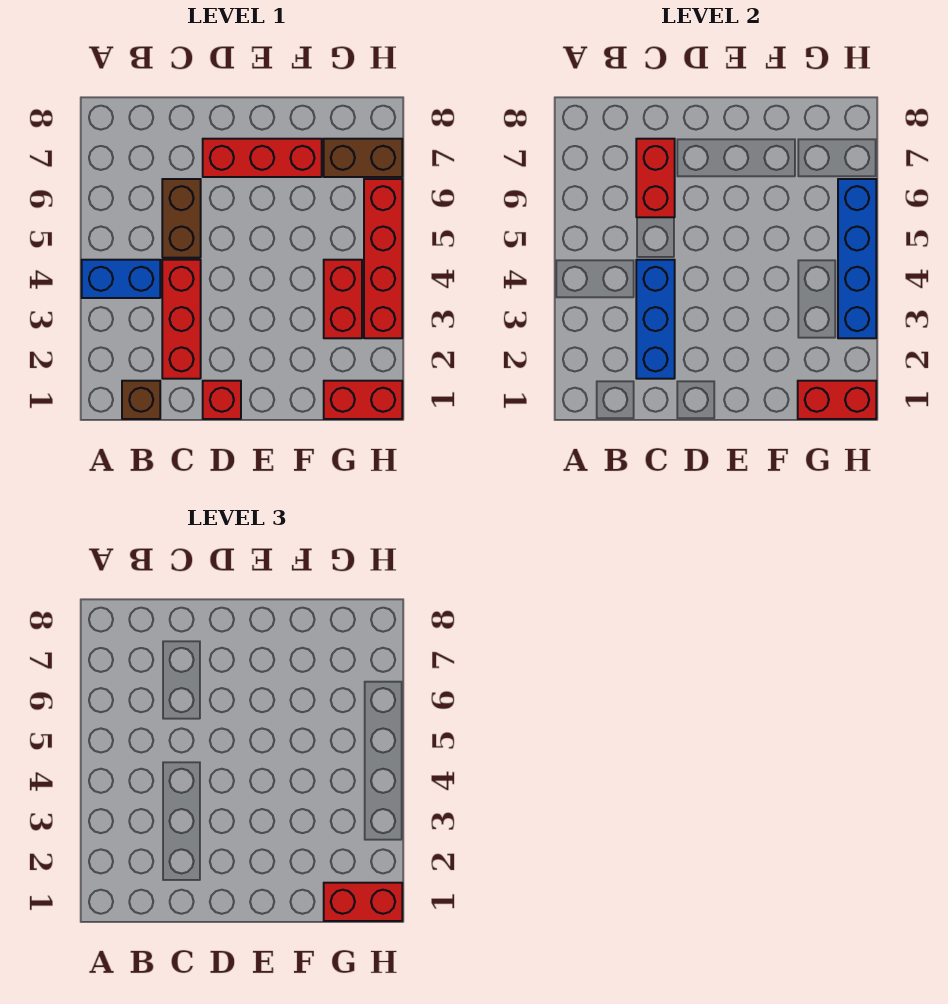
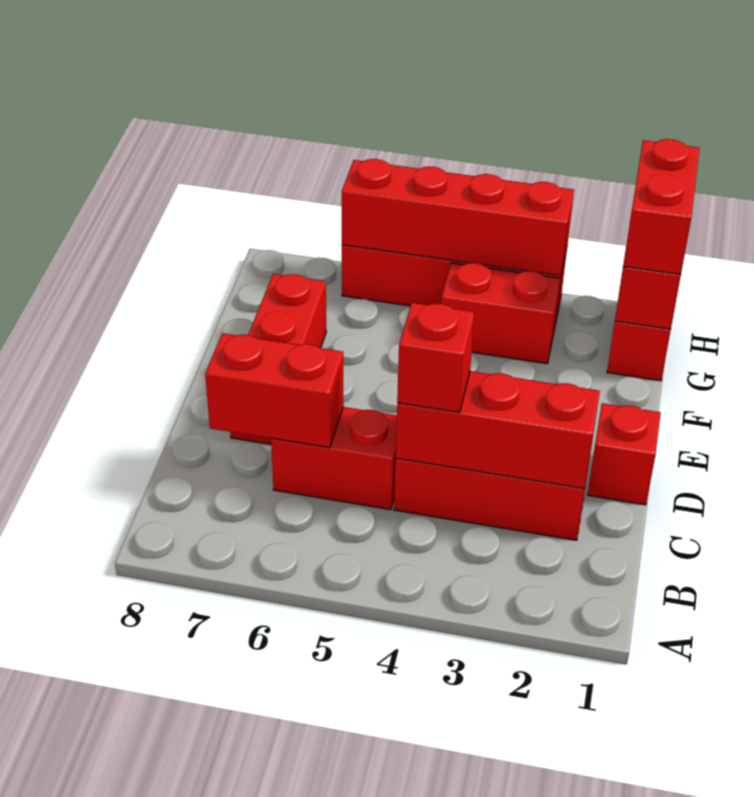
blue brick A4:B4 level 1 -> none
brown brick B1 level 1 -> none
blue brick C2:C4 level 2 -> red brick C2:C4 level 2
none -> red brick C4 level 3
brown brick C5:C6 level 1 -> red brick C5:C6 level 1
brown brick G7:H7 level 1 -> none
blue brick H3:H6 level 2 -> red brick H3:H6 level 2

